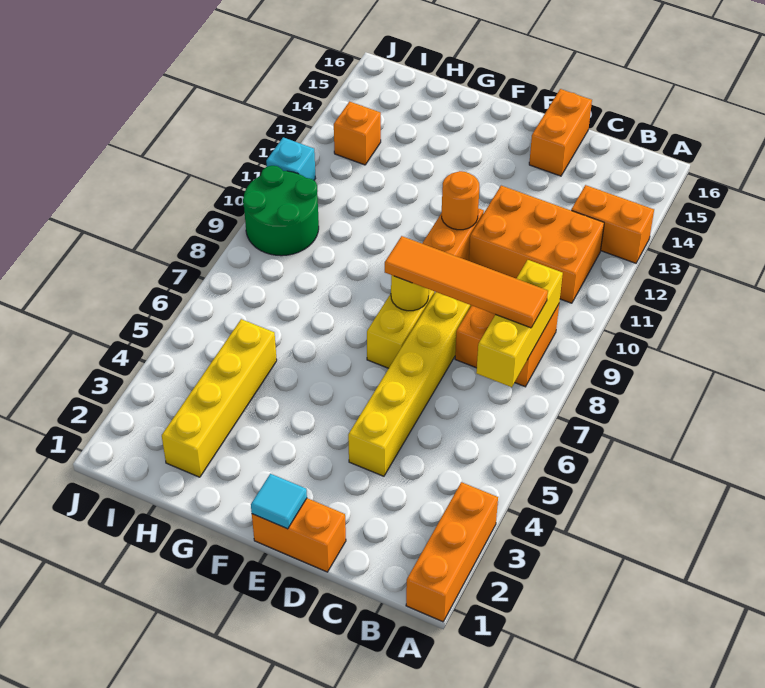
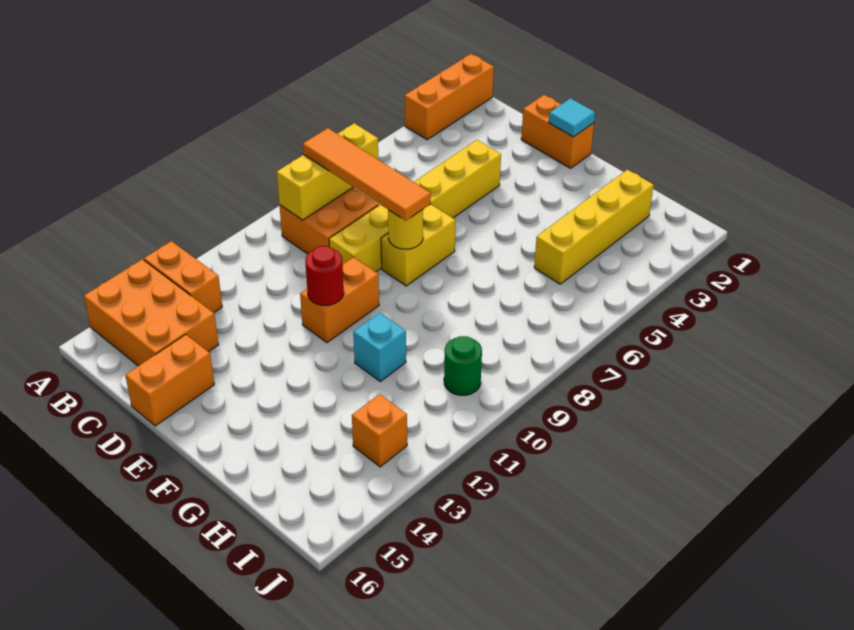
orange brick B11:D12 level 1 -> orange brick A14:C15 level 1
orange round brick E11 level 2 -> red round brick E11 level 2
green round brick I9:J10 level 1 -> green round brick I10 level 1
cyan brick J11 level 1 -> cyan brick G11 level 1

